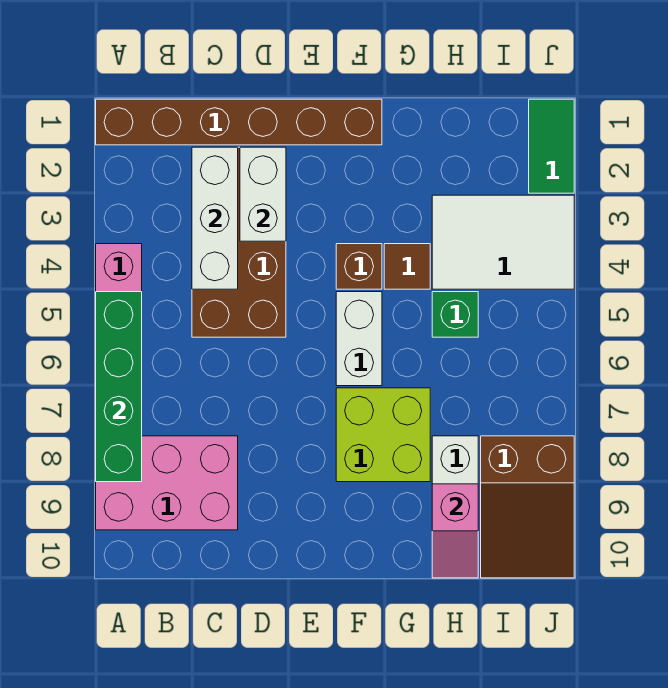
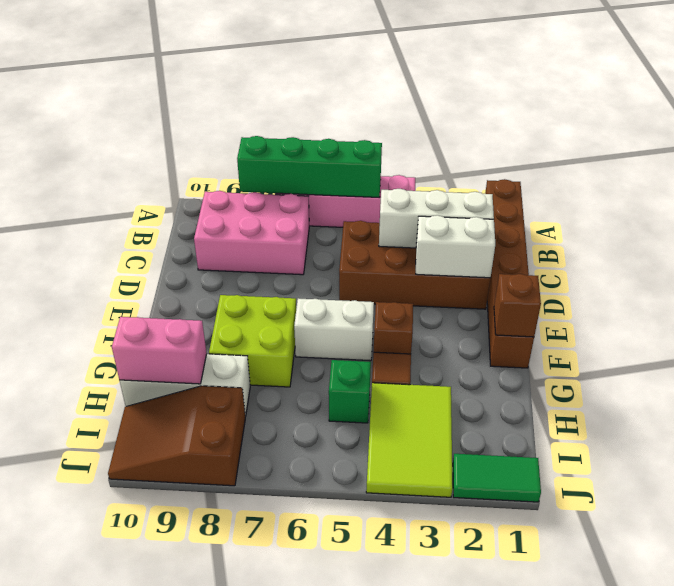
pink brick A8:C9 level 1 -> pink brick B7:C9 level 1
none -> brown brick F1 level 2
white tile H3:J4 level 1 -> lime tile H3:J4 level 1
pink slope H9:H10 level 2 top 9 -> pink brick H9:H10 level 2

